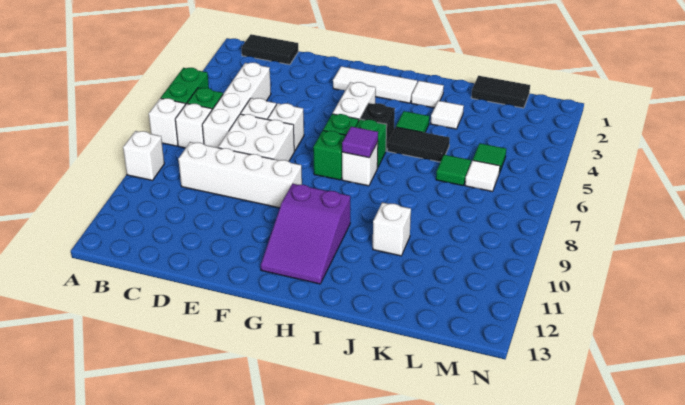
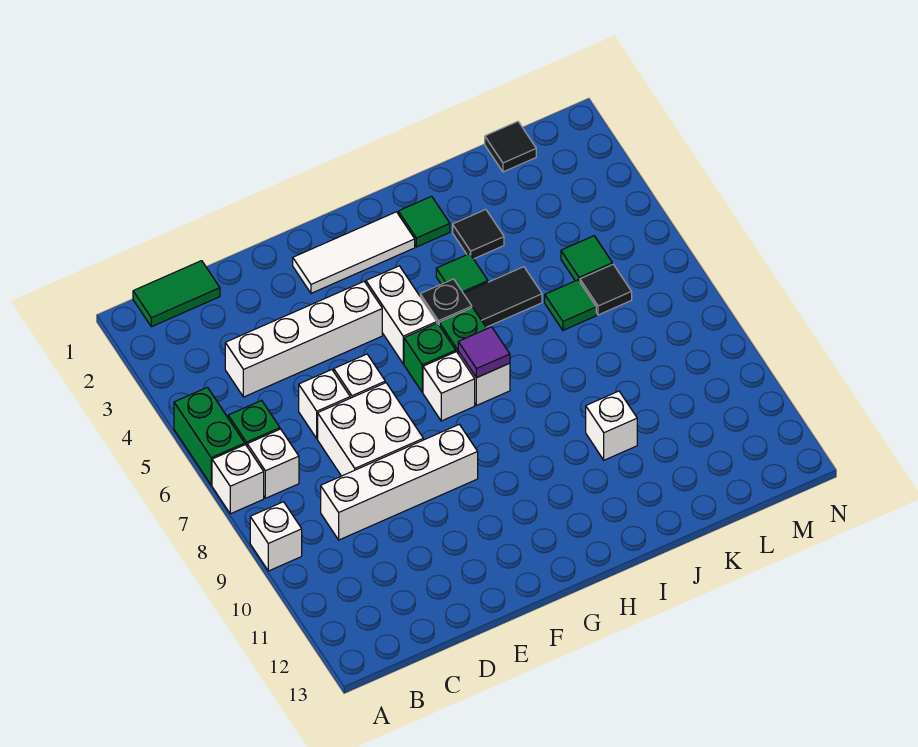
black tile B1:C1 level 1 -> green tile B1:C1 level 1
white brick C4:C7 level 1 -> white brick C4:F4 level 1
green brick G7 level 1 -> white brick G7 level 1
purple slope G10:H12 level 1 top 10 -> none
white tile I2 level 1 -> green tile I2 level 1
white tile J3 level 1 -> black tile J3 level 1
black tile K1:L1 level 1 -> black tile L1 level 1
white tile L6 level 1 -> black tile L6 level 1

